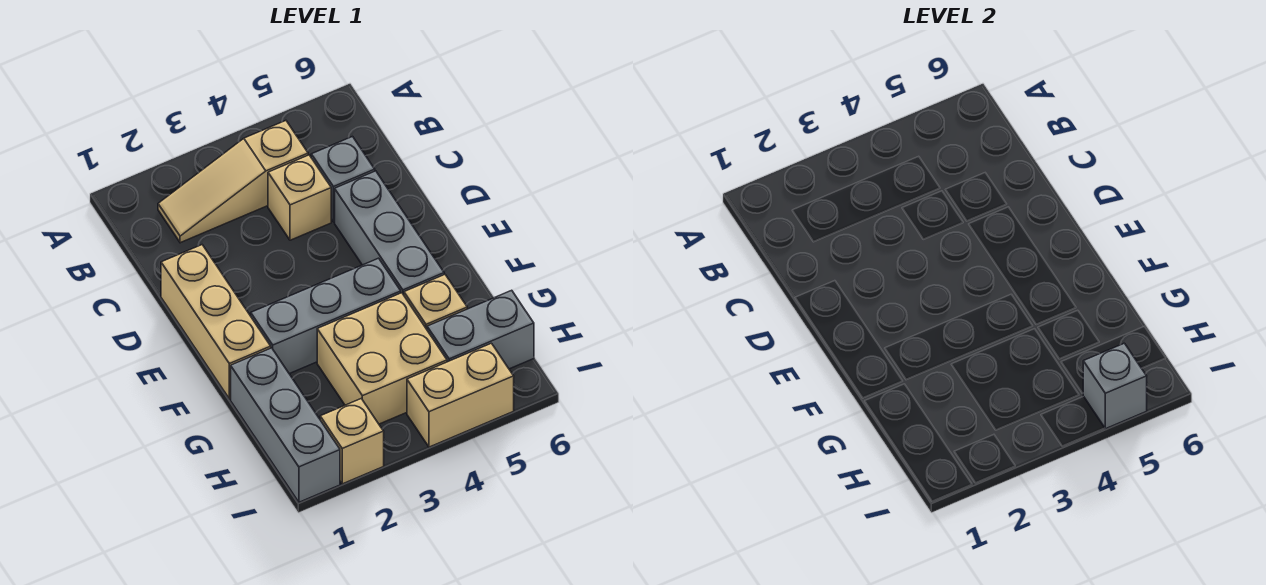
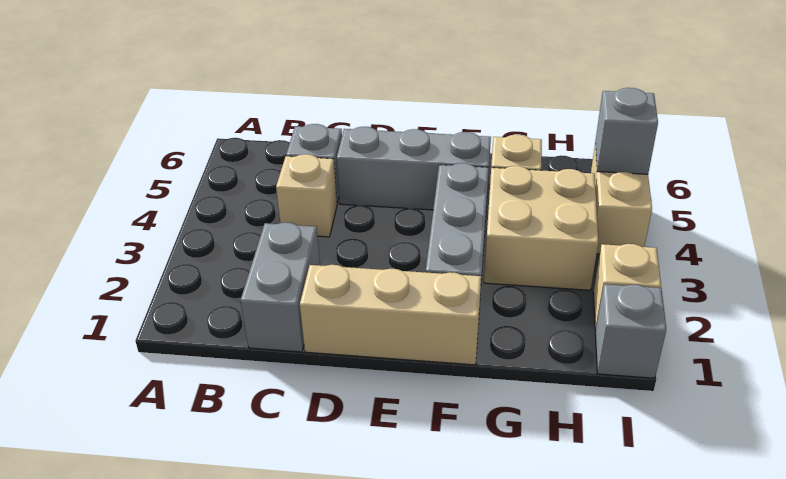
tan slope B2:B4 level 1 top 4 -> none
grey brick G1:I1 level 1 -> grey brick I1 level 1
grey brick H5:H6 level 1 -> grey brick C1:C2 level 1

